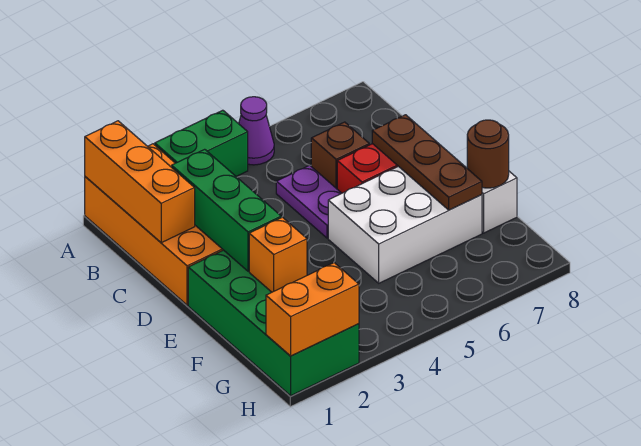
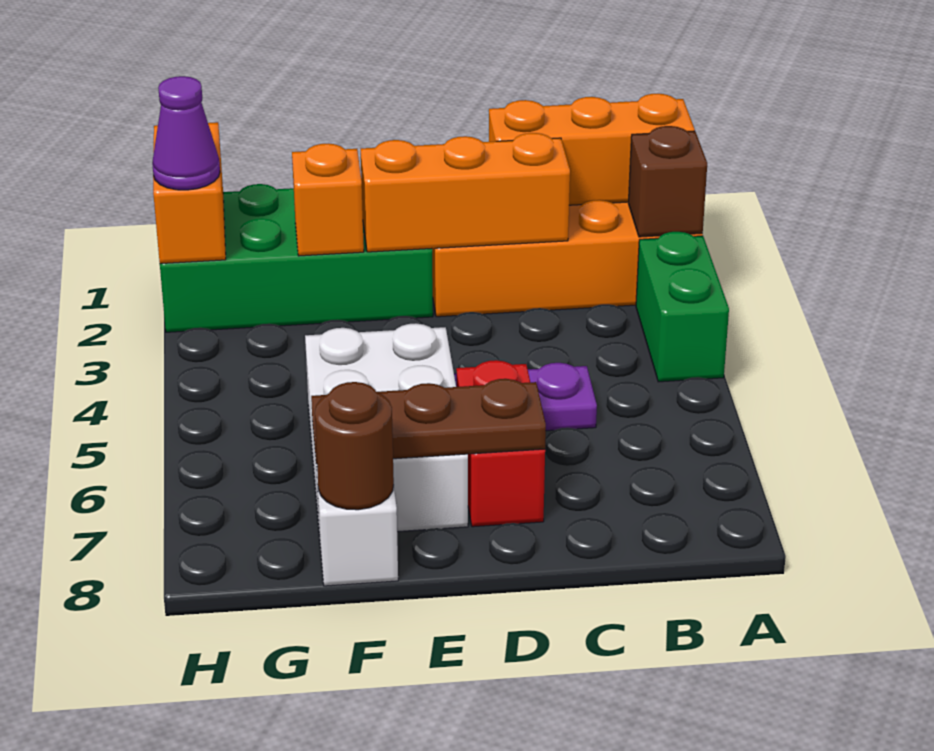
purple cone A5 level 1 -> purple cone H2 level 3
green brick C2:E2 level 2 -> orange brick C2:E2 level 2
brown brick C6 level 1 -> brown brick A2 level 2

